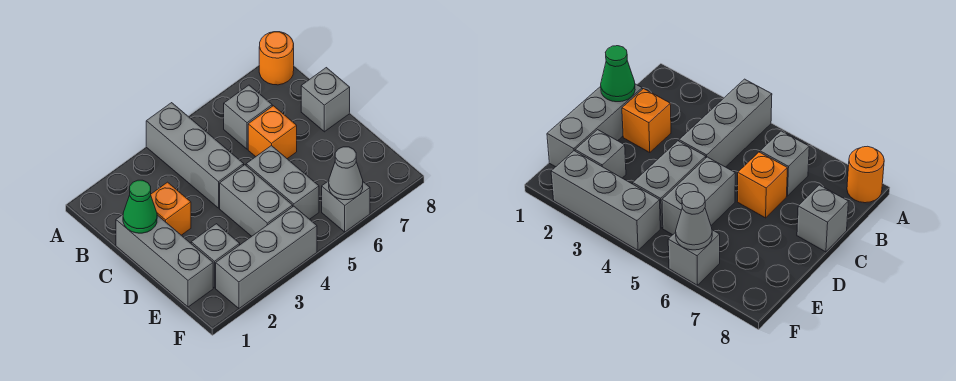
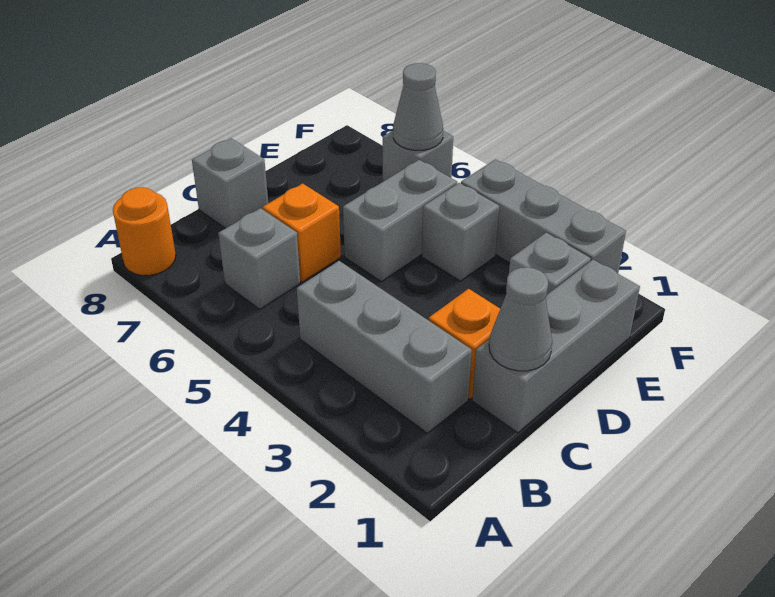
grey brick A4:C4 level 1 -> grey brick B2:B4 level 1
green cone C1 level 2 -> grey cone C1 level 2
grey brick D4:E4 level 1 -> grey brick E4 level 1

